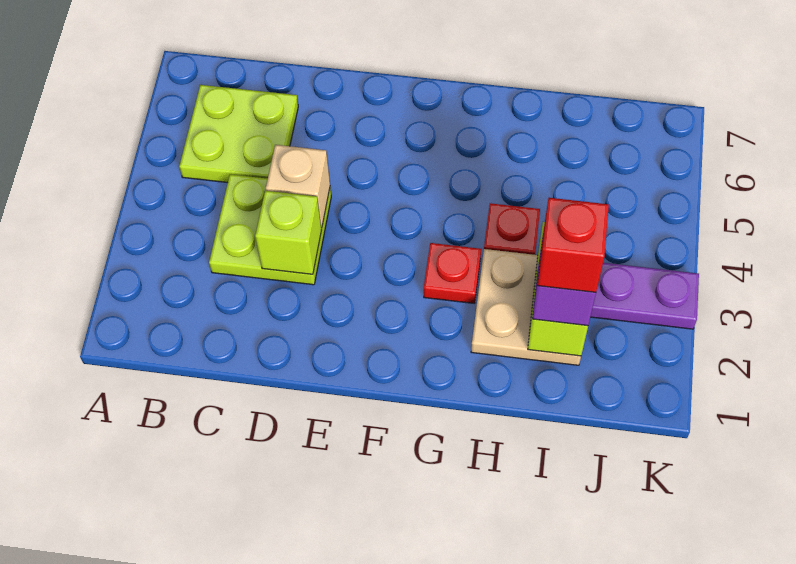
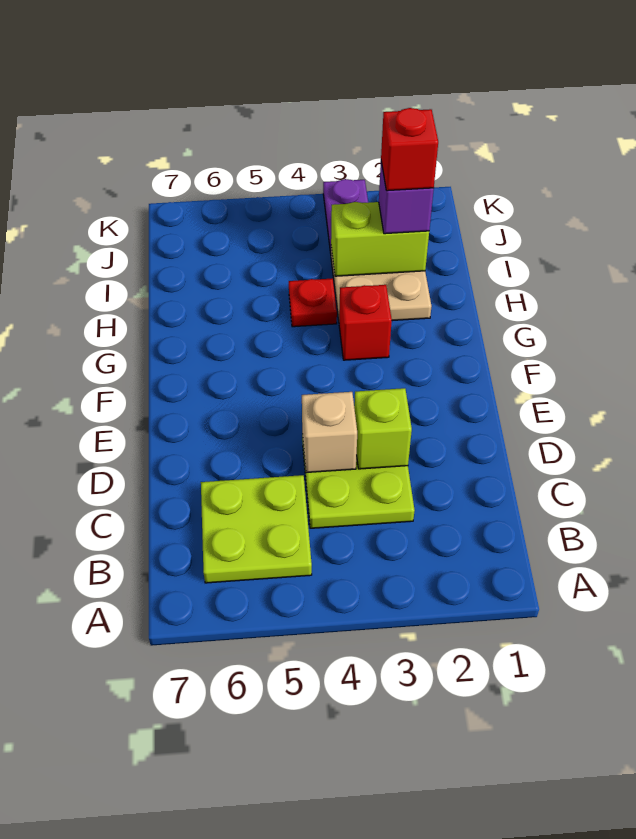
red plate G3 level 1 -> red brick G3 level 1

